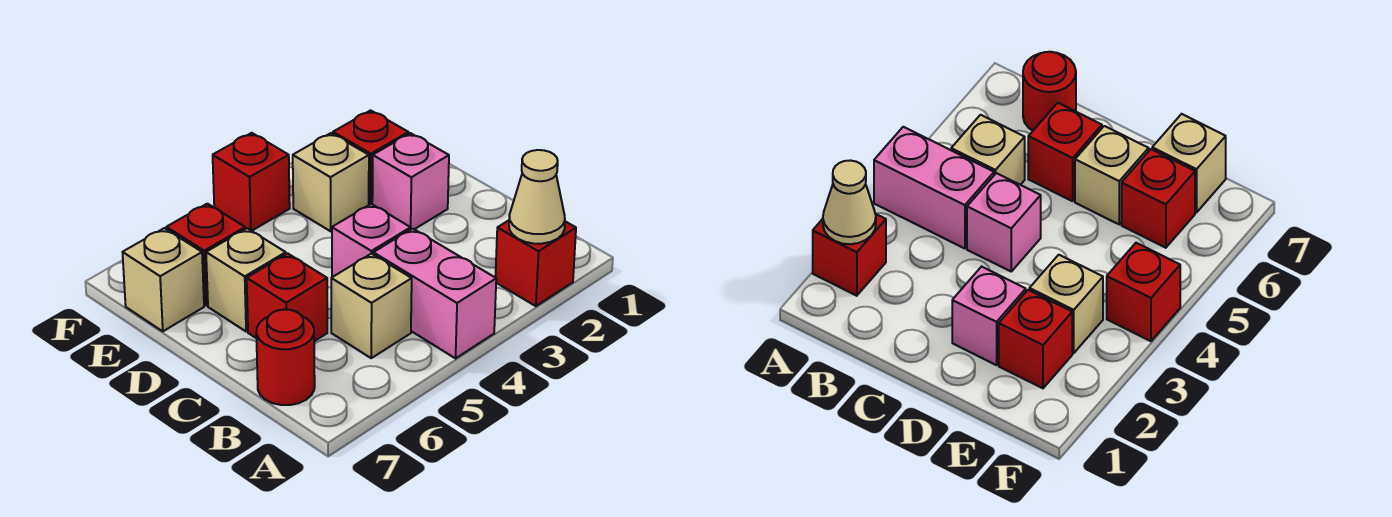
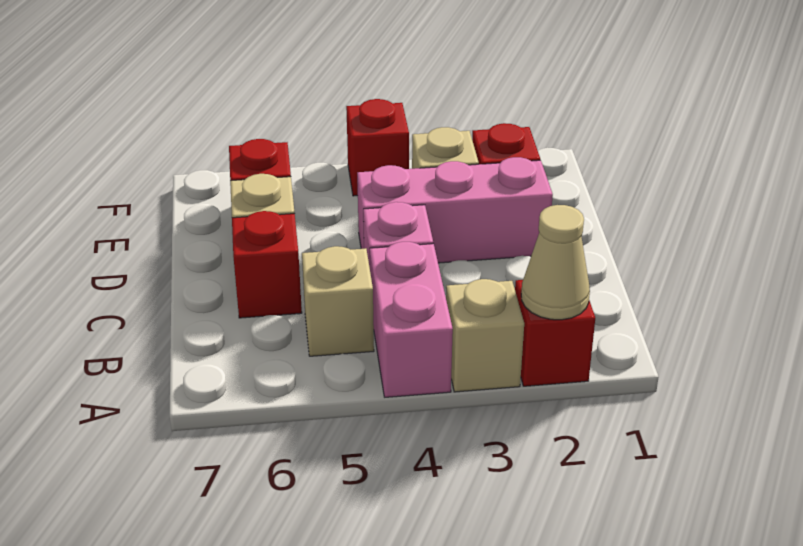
red round brick B7 level 1 -> none
pink brick D2 level 1 -> pink brick D2:D4 level 1
tan brick E7 level 1 -> tan brick A3 level 1

